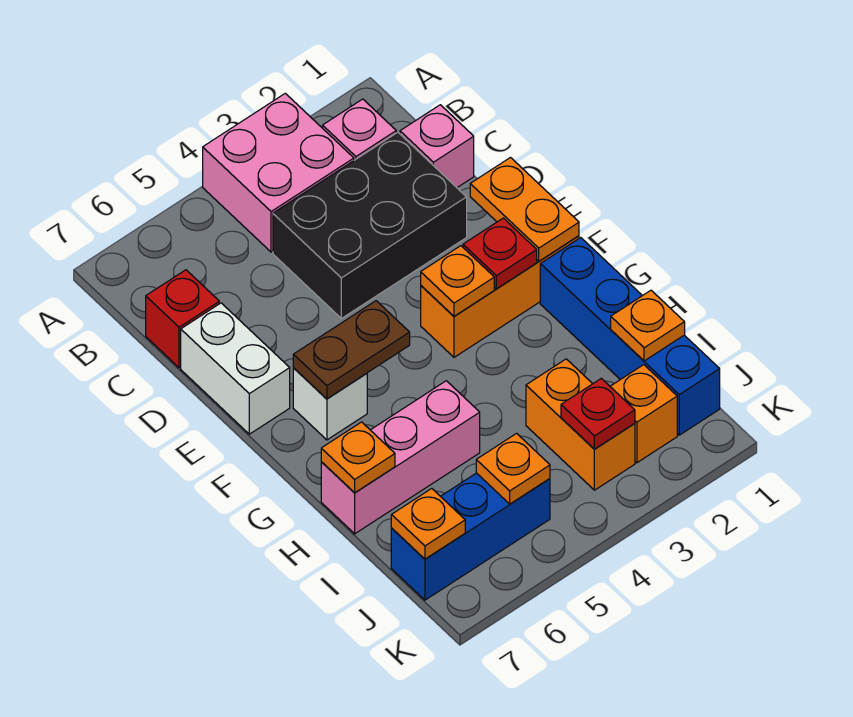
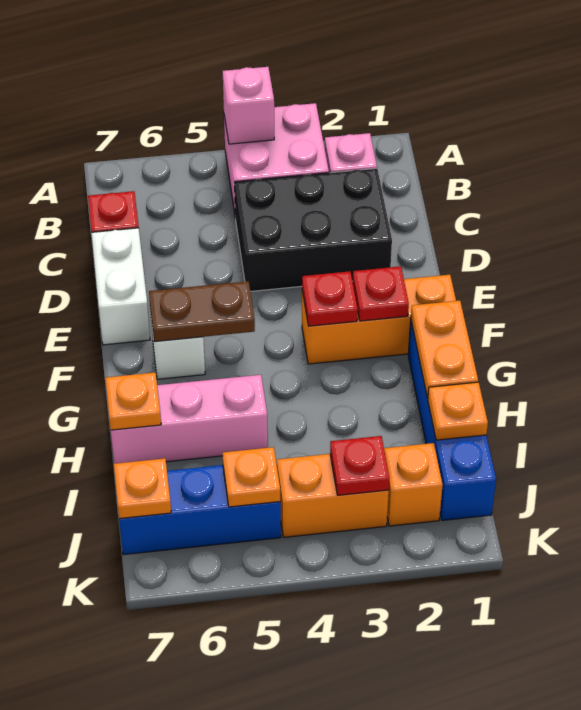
pink brick C1 level 1 -> pink brick A4 level 2
orange plate E1:F1 level 2 -> orange plate G1:H1 level 2
orange plate F3 level 2 -> red plate F3 level 2
orange brick I3:J3 level 1 -> orange brick J3:J4 level 1

